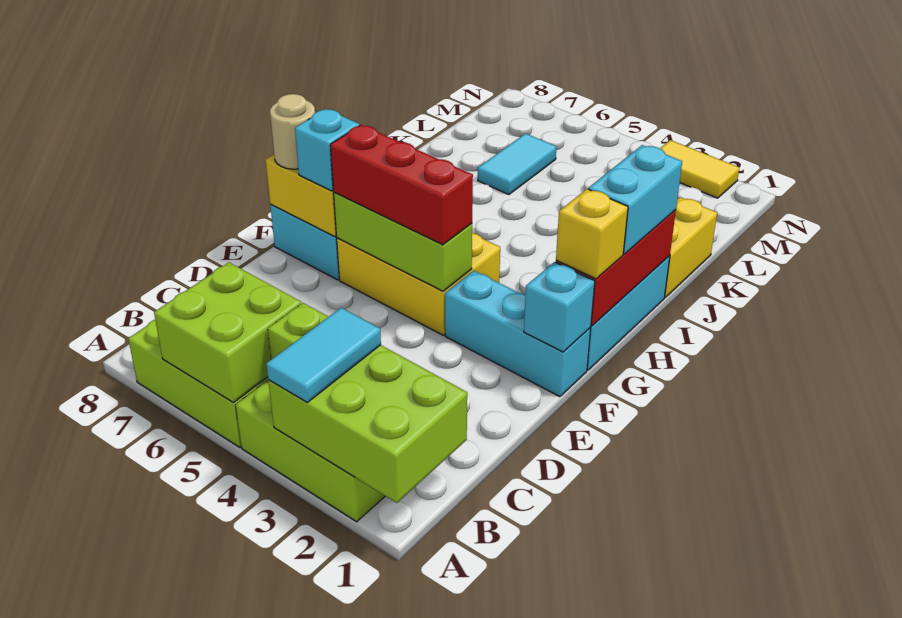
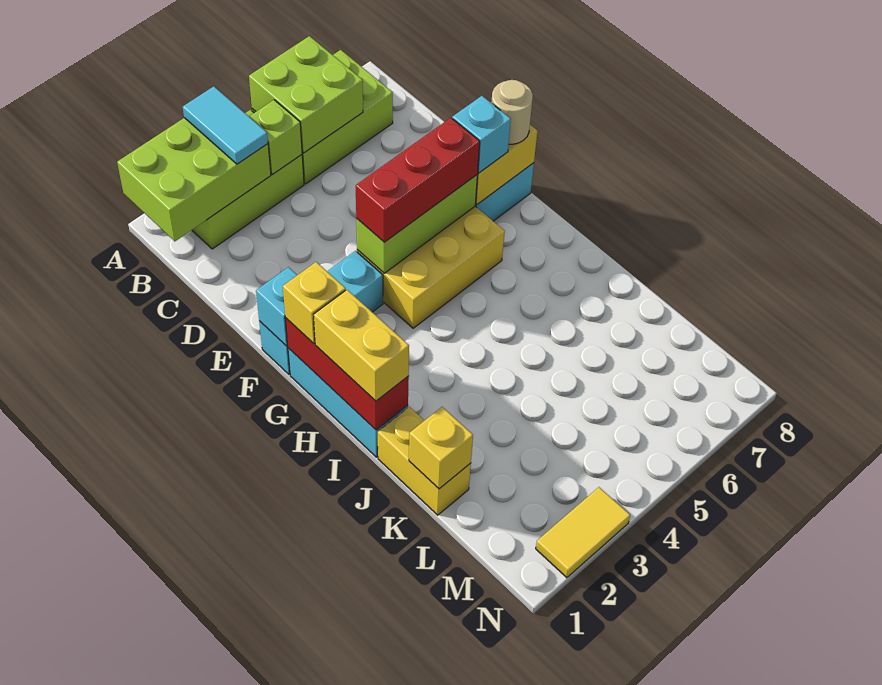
cyan brick H1:I1 level 3 -> yellow brick H1:I1 level 3
none -> yellow brick K1 level 2
cyan tile K6:L6 level 1 -> none

